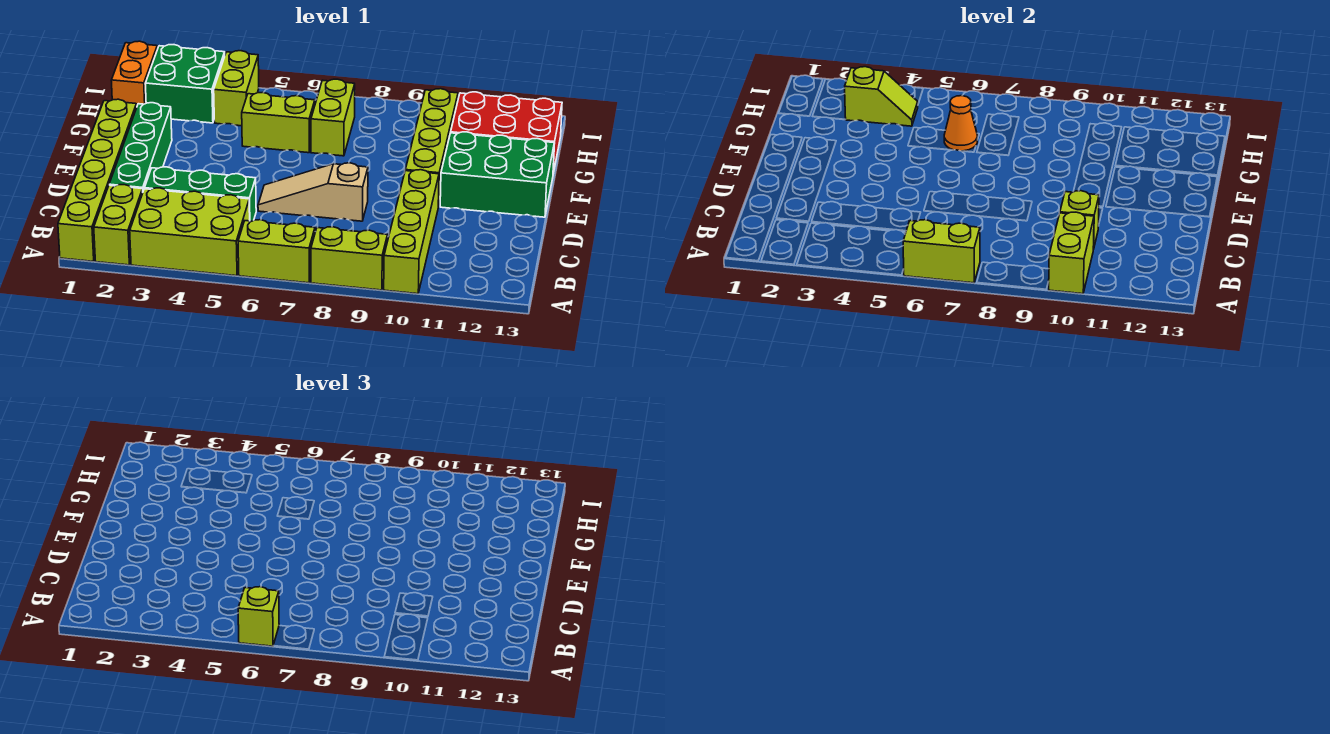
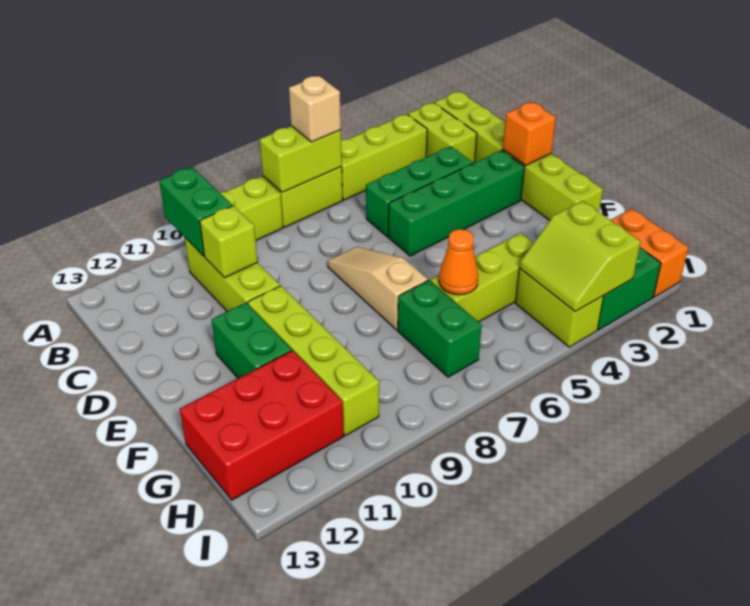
lime brick A3:B5 level 1 -> lime brick A3:A5 level 1
lime brick A6 level 3 -> tan brick A6 level 3
lime brick A10:D10 level 1 -> lime brick B10:D10 level 1
lime brick A10:B10 level 2 -> green brick A10:B10 level 2
green brick C2:F2 level 1 -> green brick D2:D5 level 1
none -> orange brick D1 level 2
tan slope D6:D8 level 1 top 8 -> tan slope D7:F7 level 1 top F
green brick E11:F13 level 1 -> green brick E11:F11 level 1
lime brick G5:G6 level 1 -> lime brick G4:G6 level 1
lime brick G7:H7 level 1 -> green brick G7:H7 level 1
lime slope H3:H4 level 2 top 3 -> lime slope H3:I4 level 2 top 3

